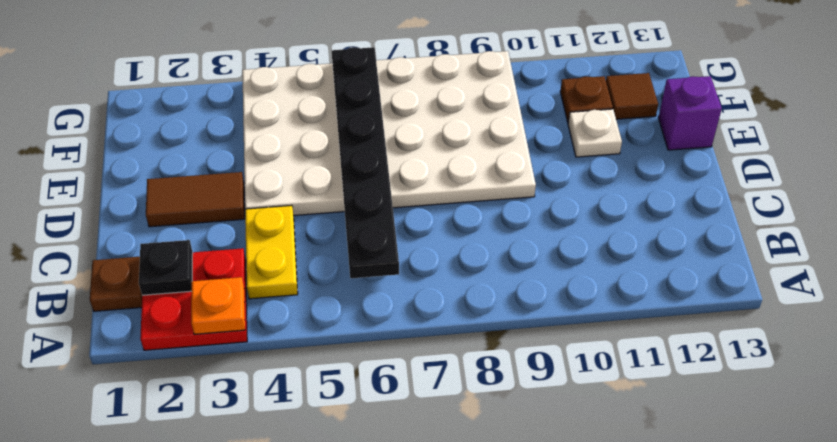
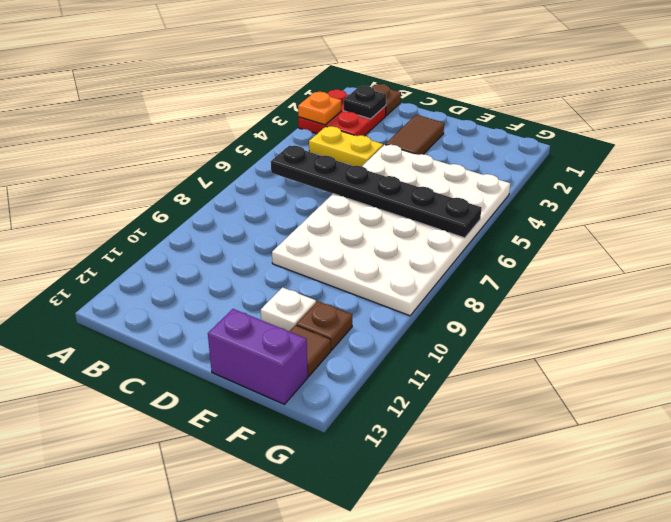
purple brick E13 level 1 -> purple brick E13:F13 level 1

